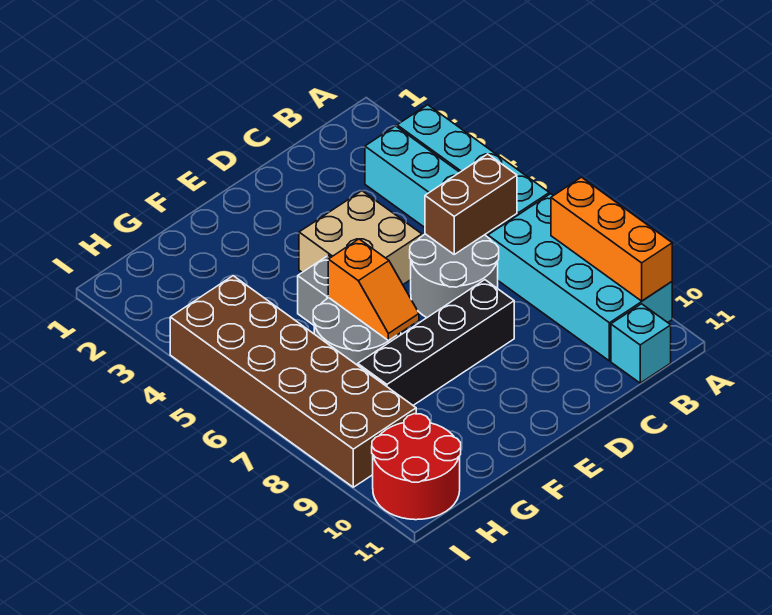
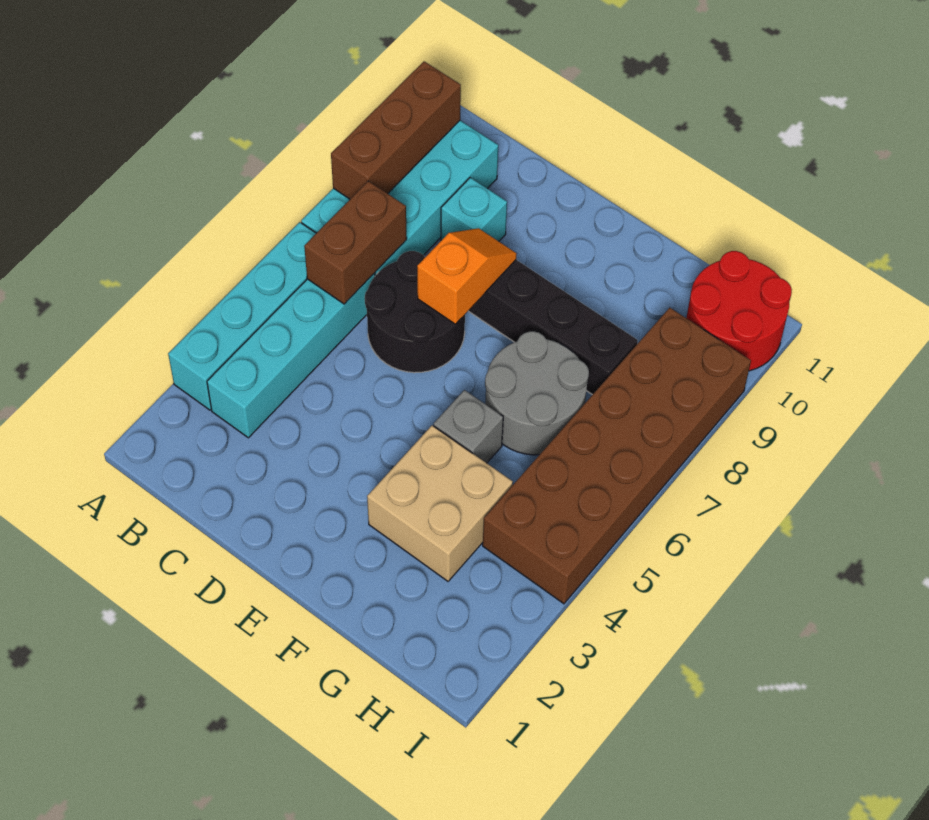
orange brick A8:A10 level 2 -> brown brick A8:A10 level 2
brown brick B6:C6 level 2 -> brown brick B6:B7 level 2
cyan brick B11 level 1 -> cyan brick C9 level 1
grey round brick C6:D7 level 1 -> black round brick C6:D7 level 1
tan brick D4:E5 level 1 -> tan brick F3:G4 level 1
orange slope F6:F7 level 2 top 6 -> orange slope D7:D8 level 2 top 7

